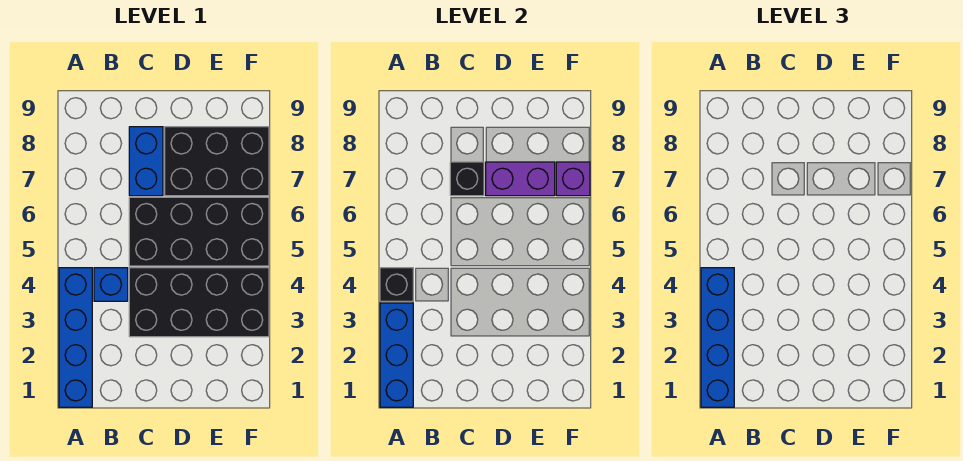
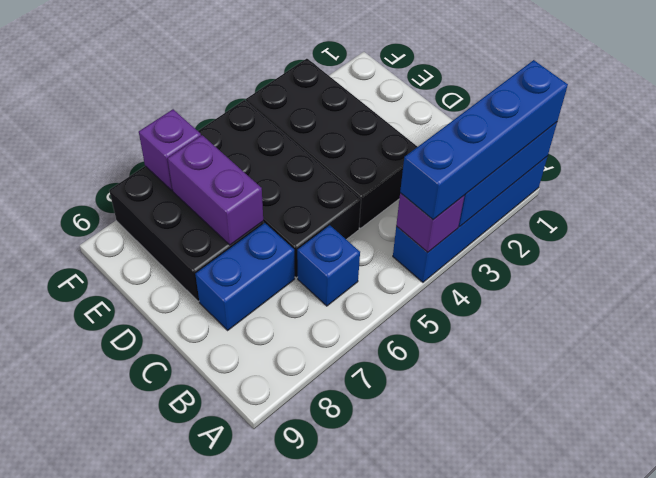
black brick A4 level 2 -> purple brick A4 level 2
blue brick B4 level 1 -> blue brick B6 level 1
black brick C7 level 2 -> none

